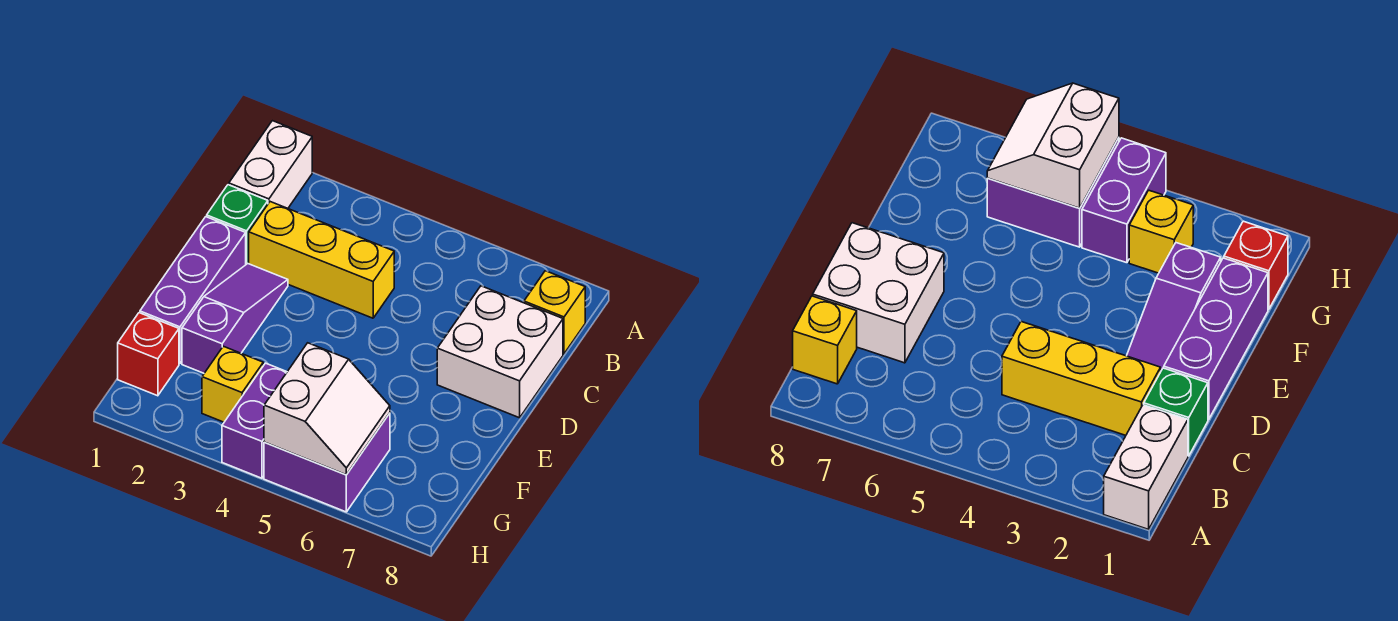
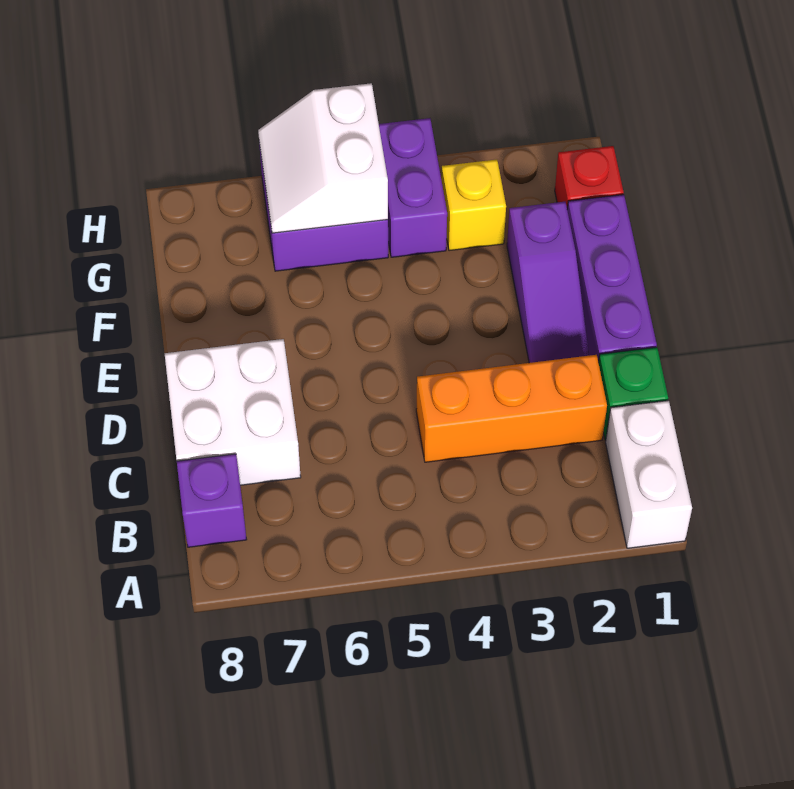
yellow brick B8 level 1 -> purple brick B8 level 1
yellow brick C2:C4 level 1 -> orange brick C2:C4 level 1

